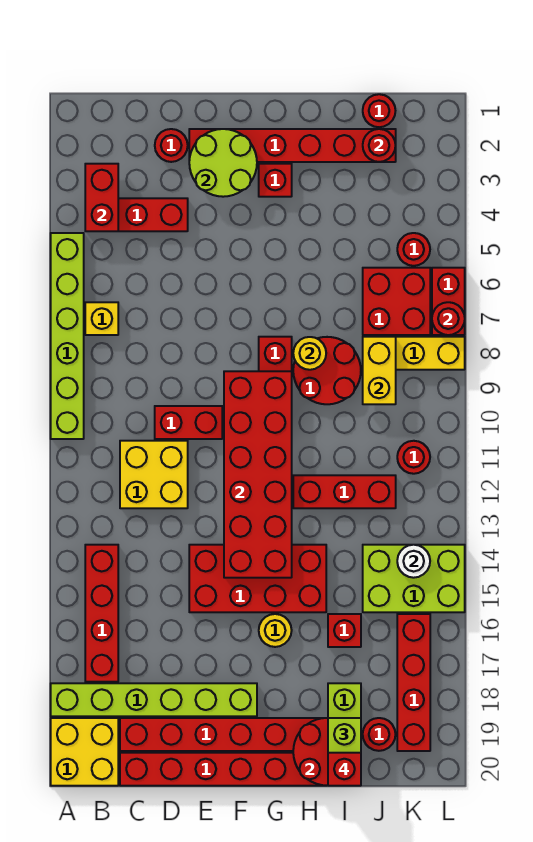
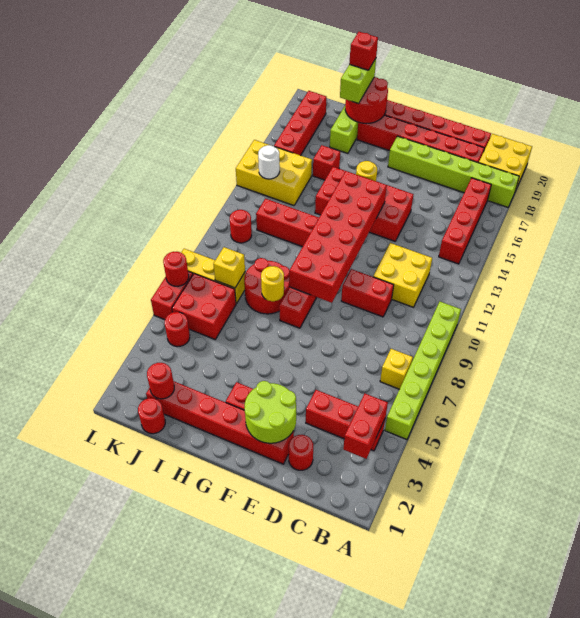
yellow brick J8:J9 level 2 -> yellow brick J8 level 2
lime brick J14:L15 level 1 -> yellow brick J14:L15 level 1
red round brick J19 level 1 -> none

